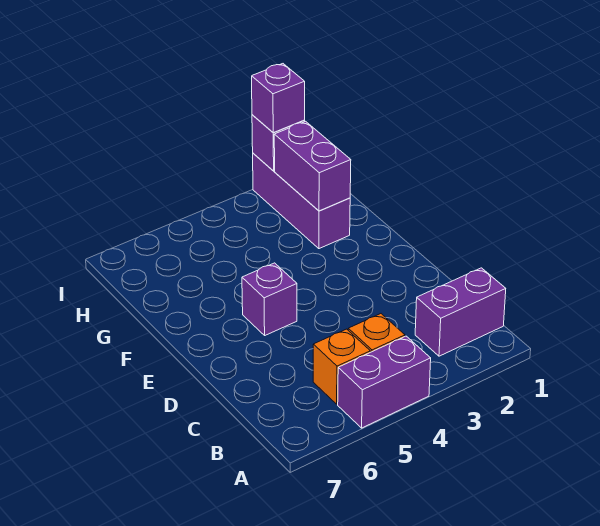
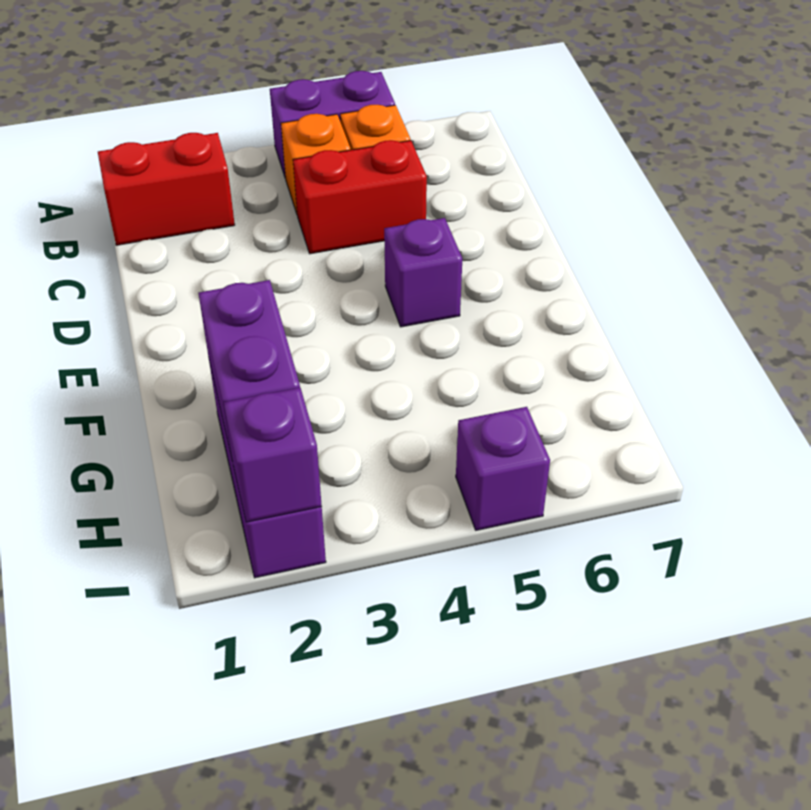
purple brick B1:B2 level 1 -> red brick B1:B2 level 1
none -> red brick C4:C5 level 1
purple brick I2 level 3 -> purple brick I5 level 1

